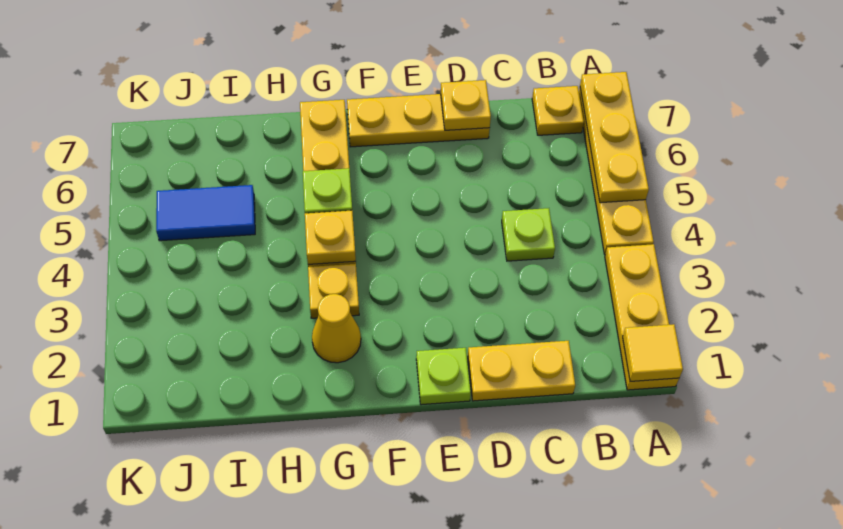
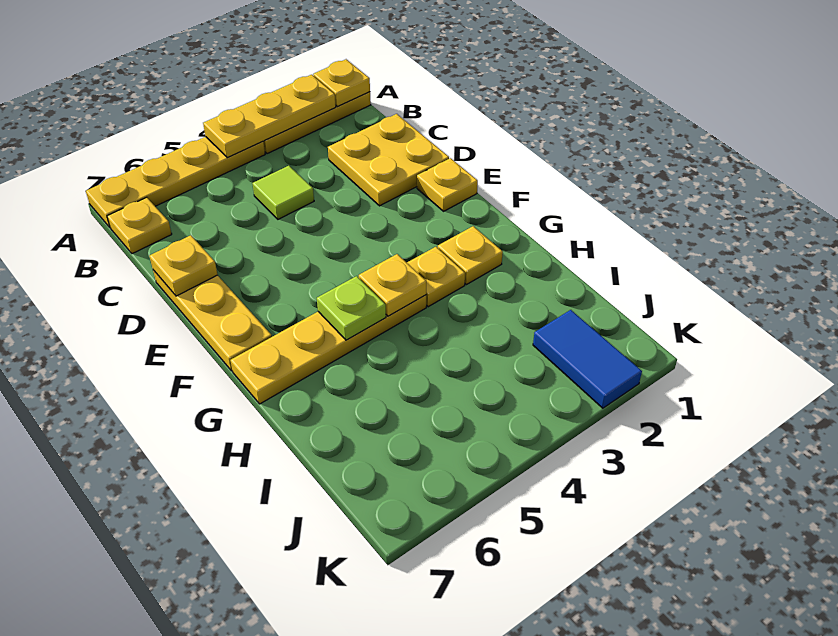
yellow tile A1 level 2 -> yellow plate A1 level 2
yellow plate A5:A7 level 2 -> yellow plate A2:A4 level 2
yellow plate C1:D1 level 1 -> yellow plate C1:D2 level 1
lime plate C4 level 1 -> lime tile C4 level 1
lime plate E1 level 1 -> yellow plate E1 level 1
yellow cone G2 level 1 -> yellow plate G2 level 1
blue tile I5:J5 level 1 -> blue tile J2:K2 level 1

